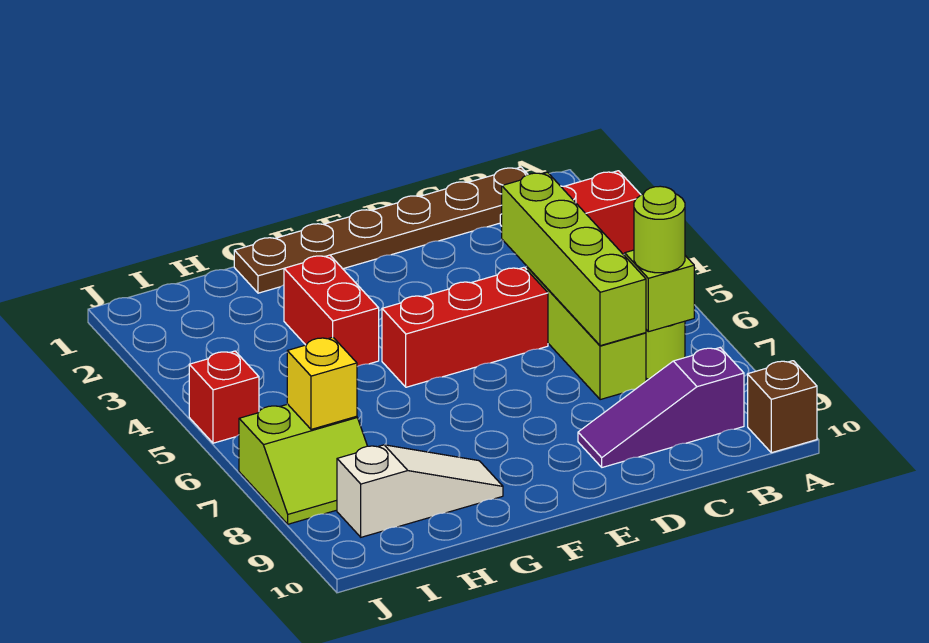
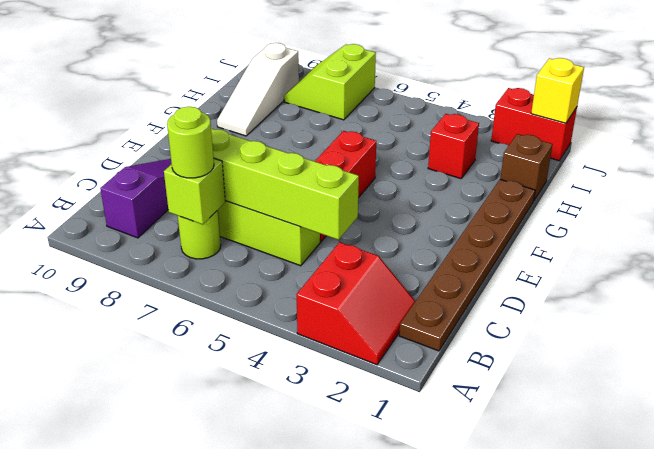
brown brick A10 level 1 -> brown brick H1 level 1
red brick G3:G4 level 1 -> red brick J1:J2 level 1
yellow brick I7 level 2 -> yellow brick J1 level 2
red brick J5 level 1 -> red brick H3 level 1

